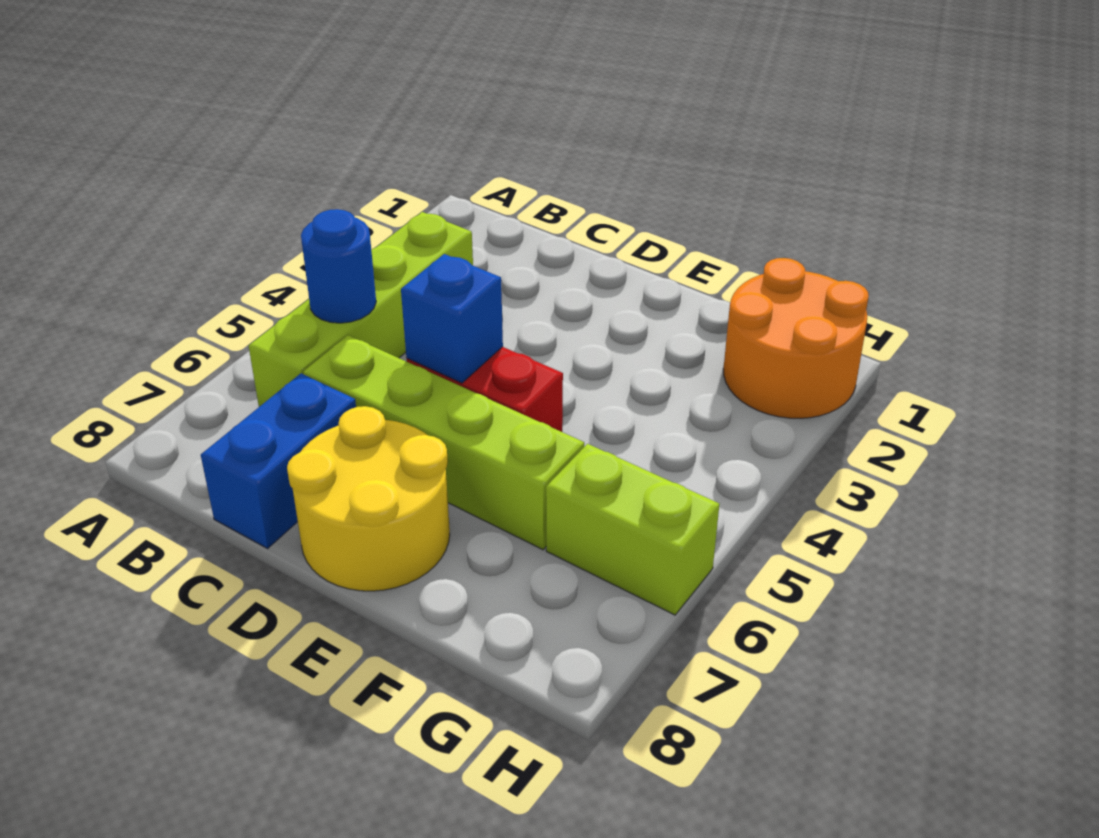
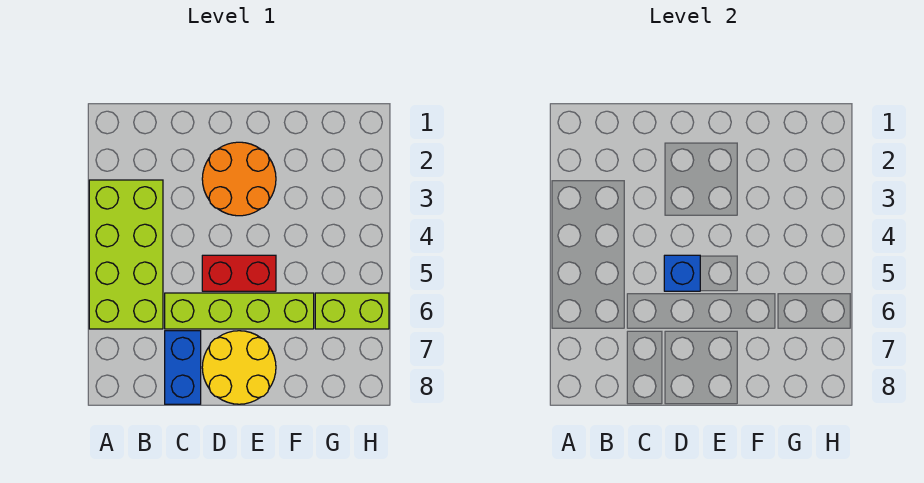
lime brick B3:B6 level 1 -> lime brick A3:B6 level 1
blue round brick B5 level 2 -> none
orange round brick G1:H2 level 1 -> orange round brick D2:E3 level 1

